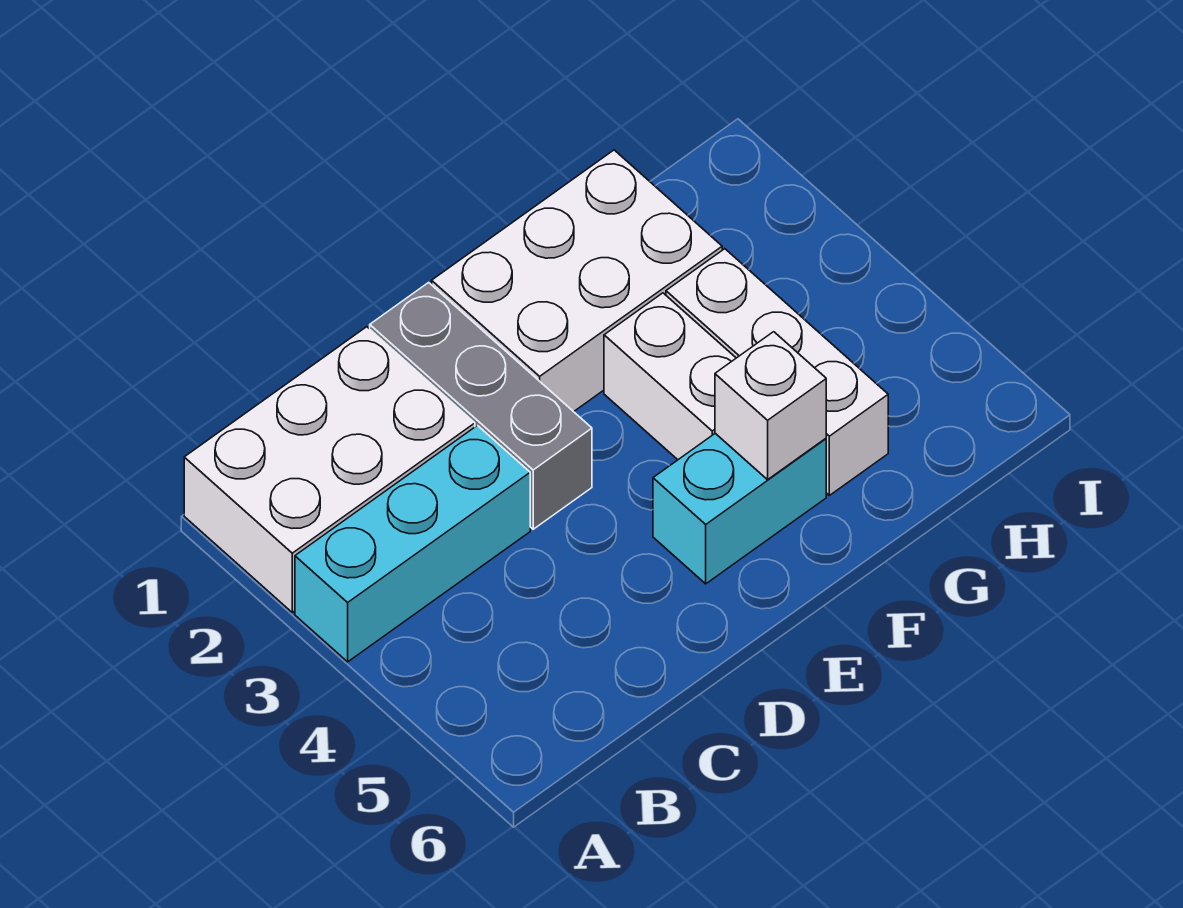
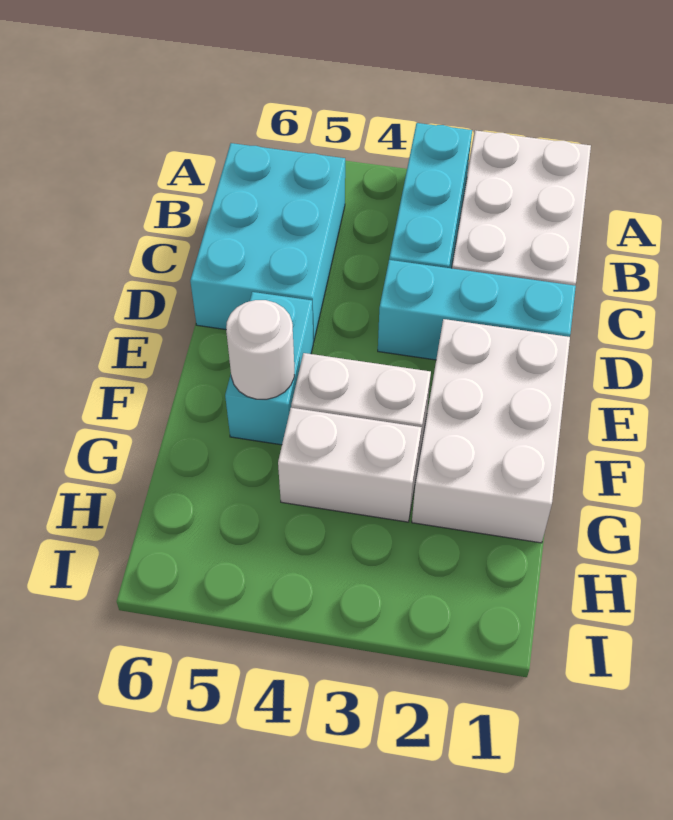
none -> cyan brick B5:D6 level 1
grey brick D1:D3 level 1 -> cyan brick D1:D3 level 1
white brick F5 level 2 -> white round brick F5 level 2
white brick G3:G5 level 1 -> white brick G3:G4 level 1

